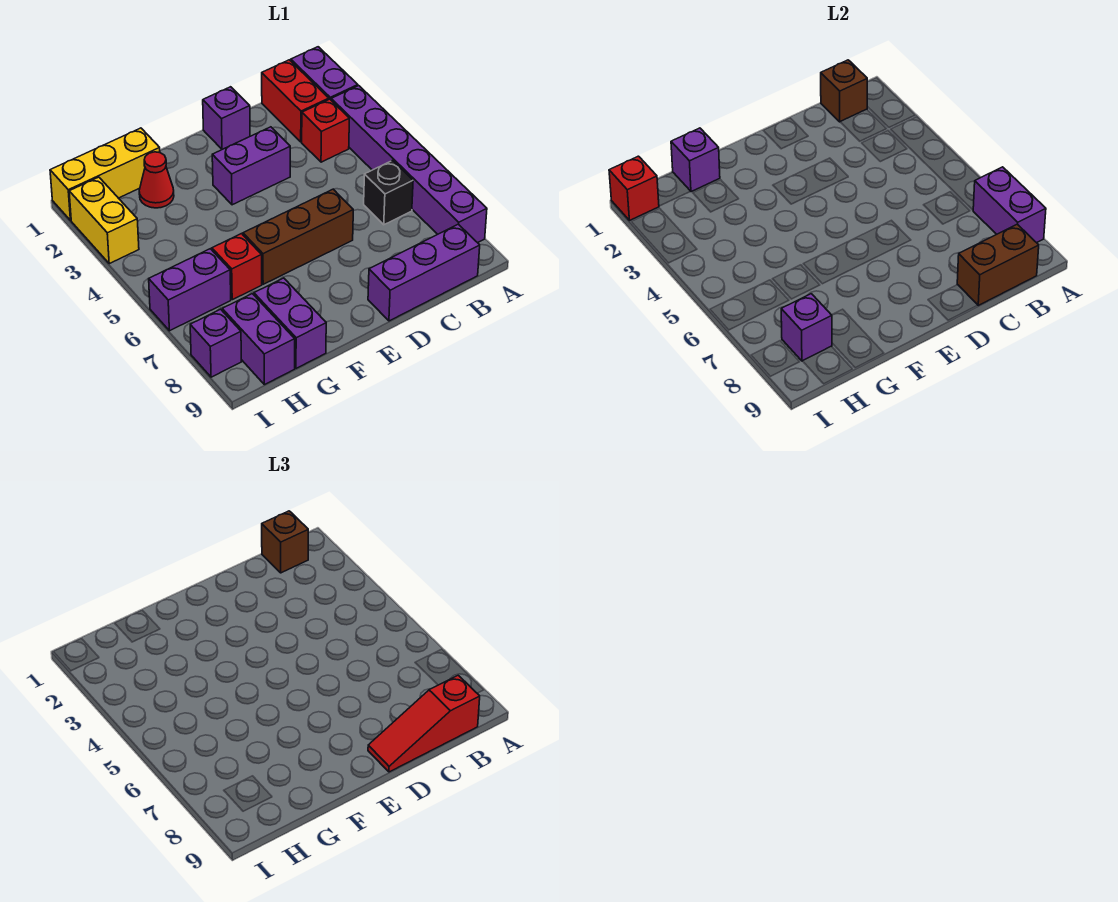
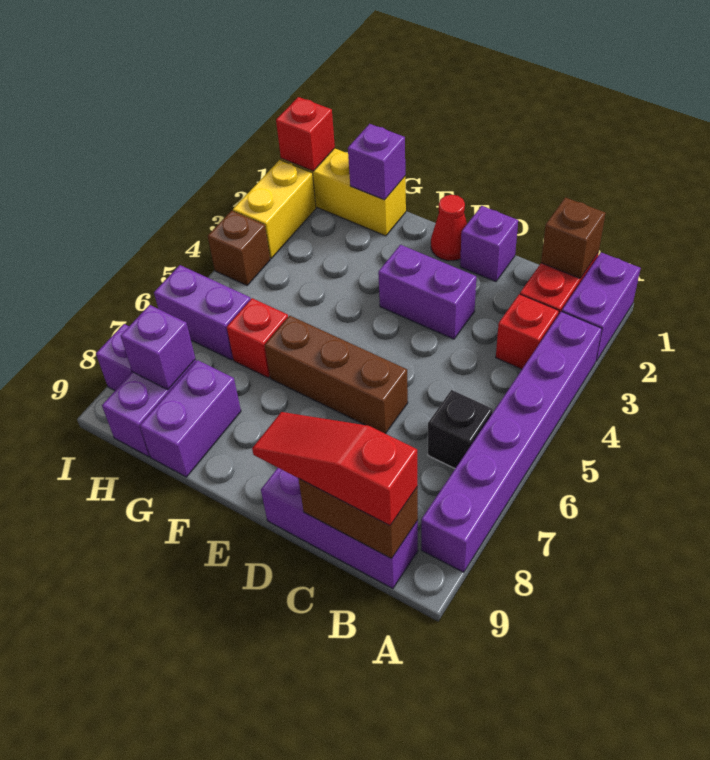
purple brick A7:A8 level 2 -> none
brown brick B1 level 3 -> brown brick I4 level 1
red cone G2 level 1 -> red cone E1 level 1

